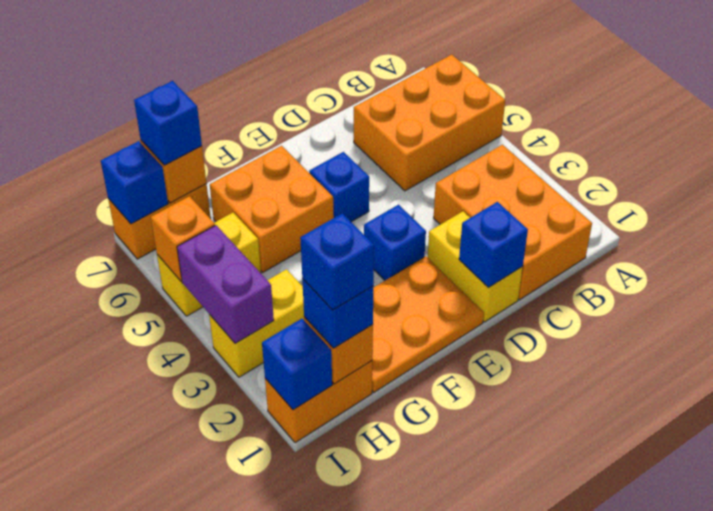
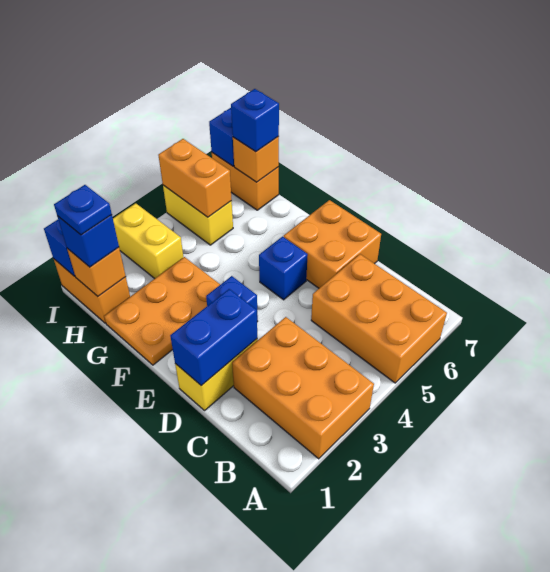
orange brick B1:C3 level 1 -> orange brick A2:C3 level 1
blue brick D1 level 2 -> blue brick D1:D2 level 2
orange plate E1:G2 level 1 -> orange plate F1:G3 level 1
orange brick F5:G6 level 1 -> orange brick D6:E7 level 1
blue brick H1 level 4 -> blue plate H1 level 4
purple brick I3:I4 level 2 -> none
orange brick I5 level 2 -> orange brick H5:I5 level 2

